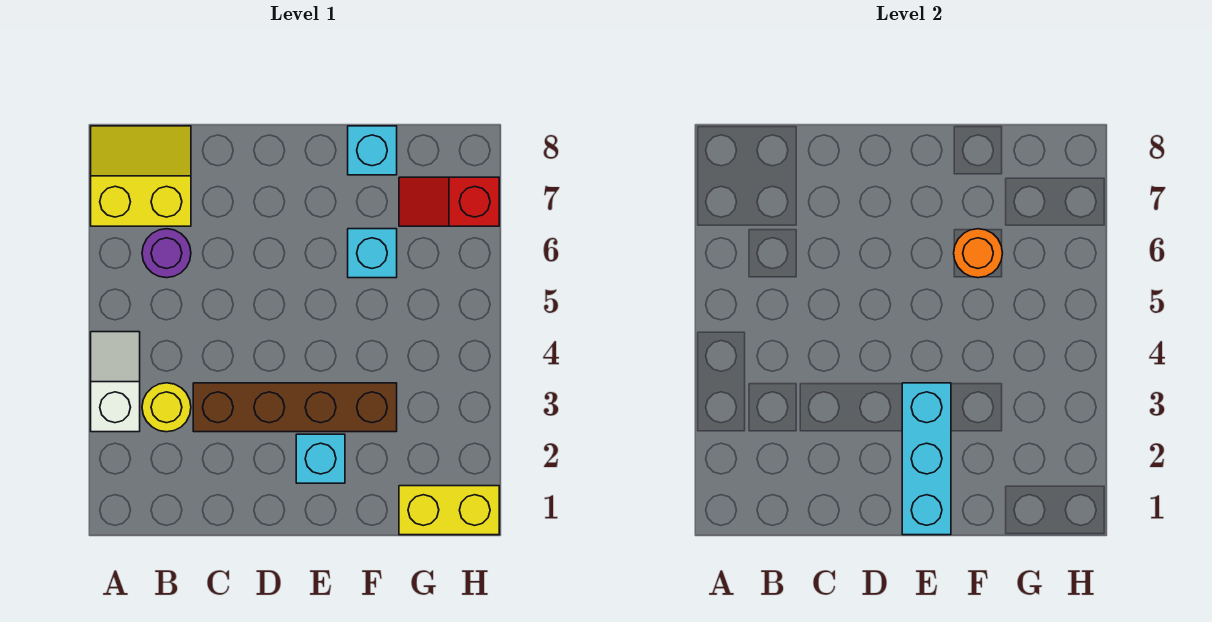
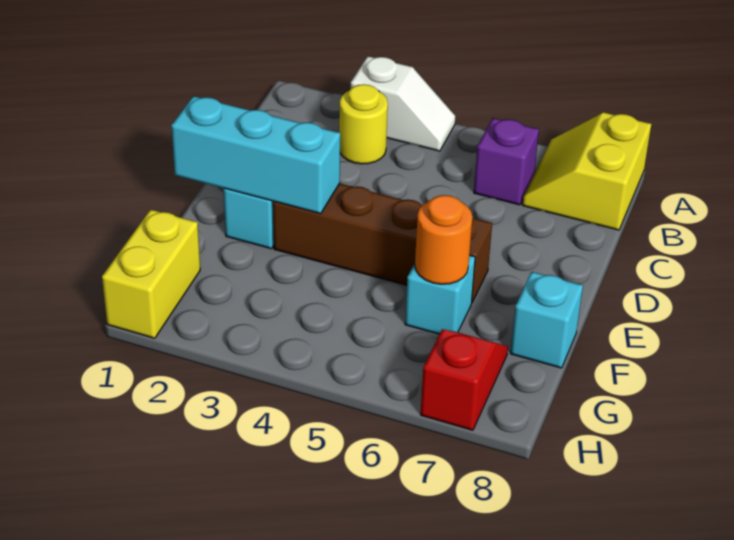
yellow slope A7:B8 level 1 top 7 -> yellow slope A7:B8 level 1 top 8
purple round brick B6 level 1 -> purple brick B6 level 1
brown brick C3:F3 level 1 -> brown brick E3:E6 level 1

